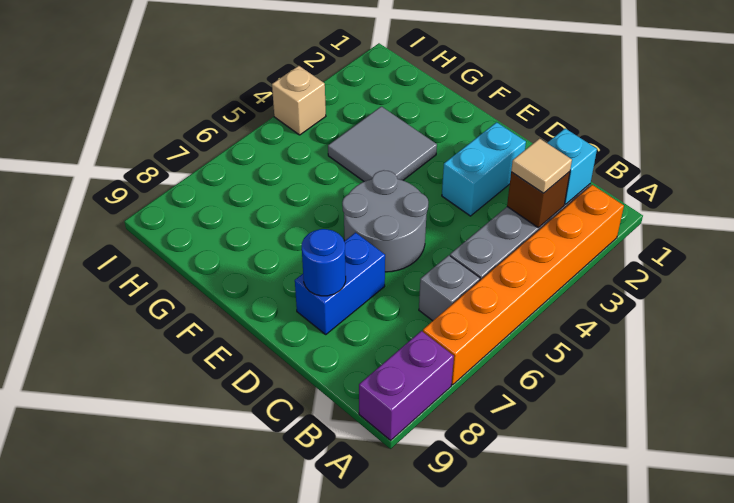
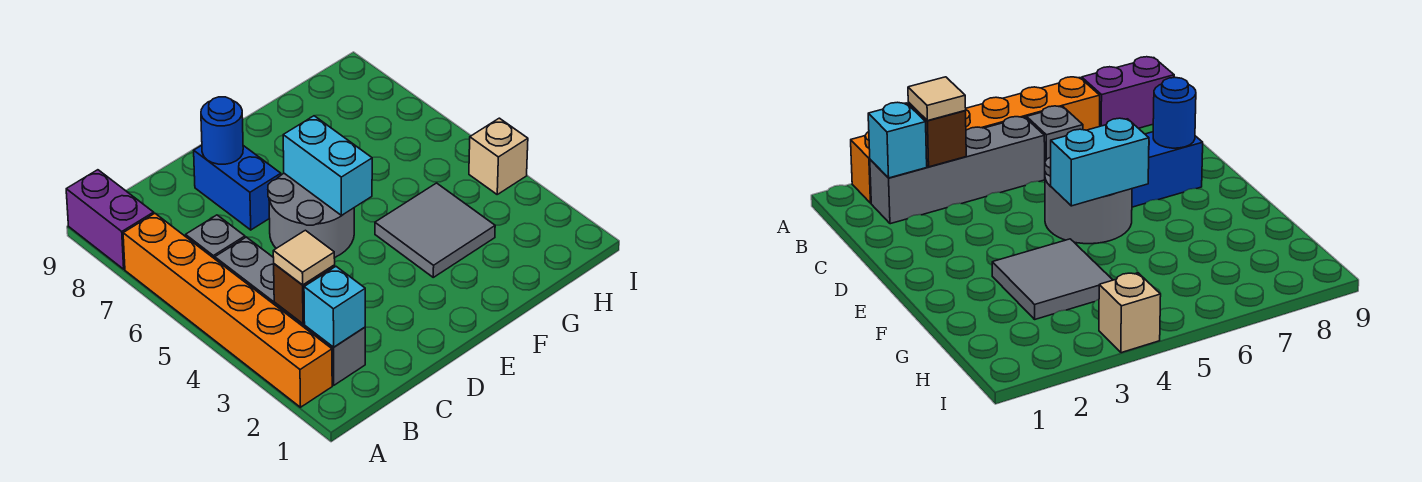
cyan brick D2:D3 level 1 -> cyan brick E5:E6 level 2

